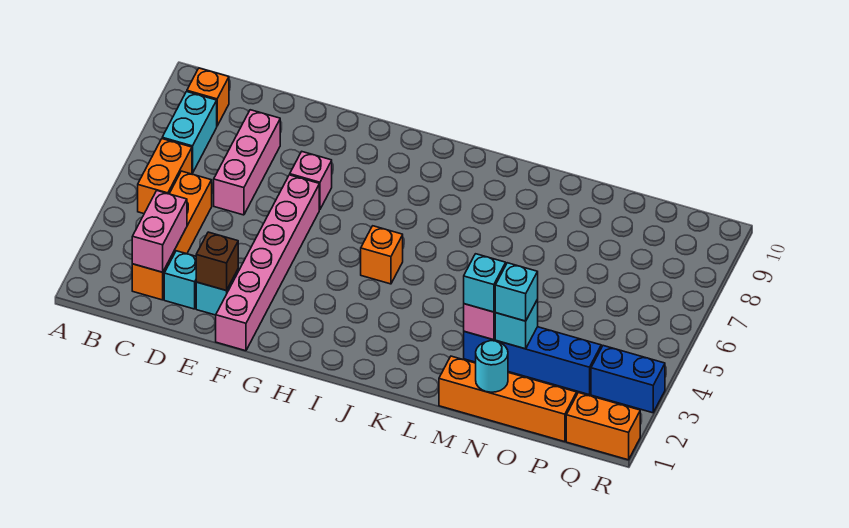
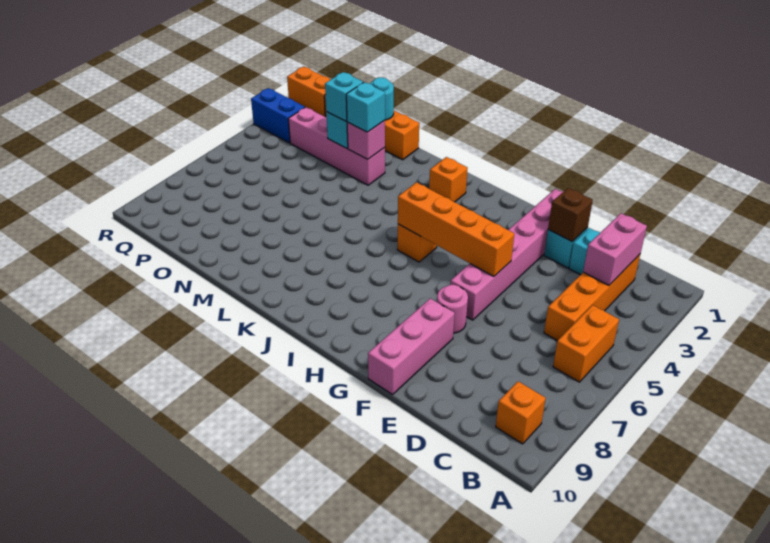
cyan brick B7:B8 level 1 -> none
pink brick D6:D8 level 1 -> pink brick F8:F10 level 1
none -> orange brick F5:I5 level 2
pink brick F7 level 1 -> pink round brick F7 level 1
none -> orange brick J2 level 1
blue brick M3:P3 level 1 -> pink brick M3:P3 level 1

